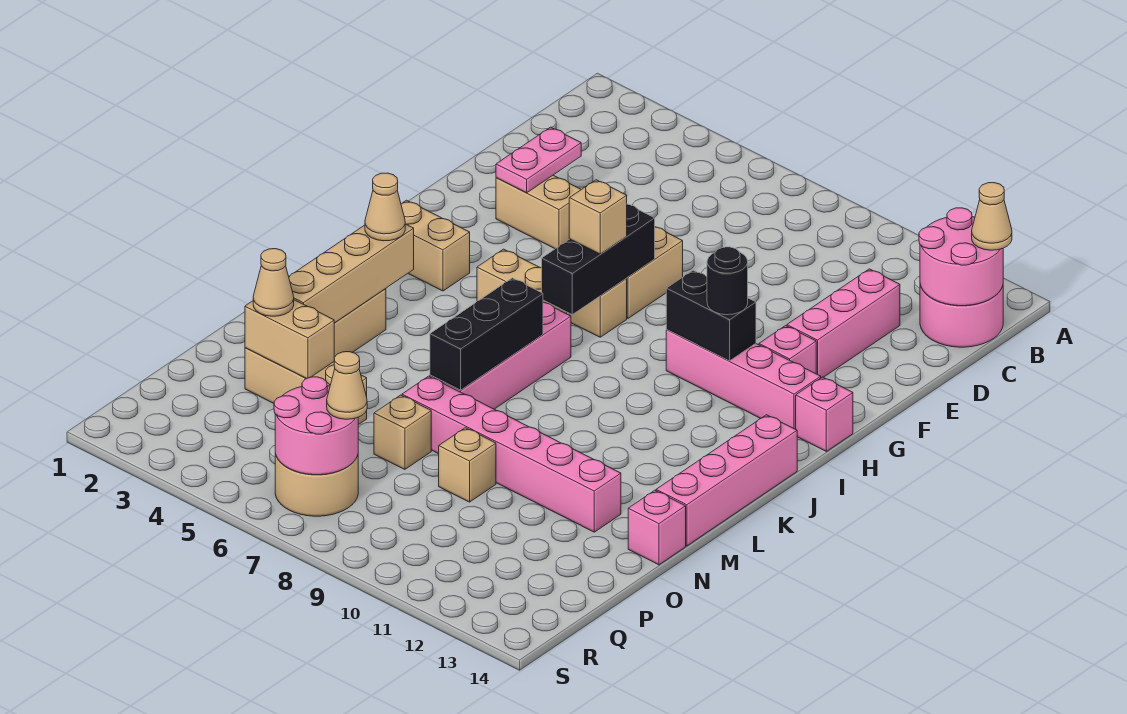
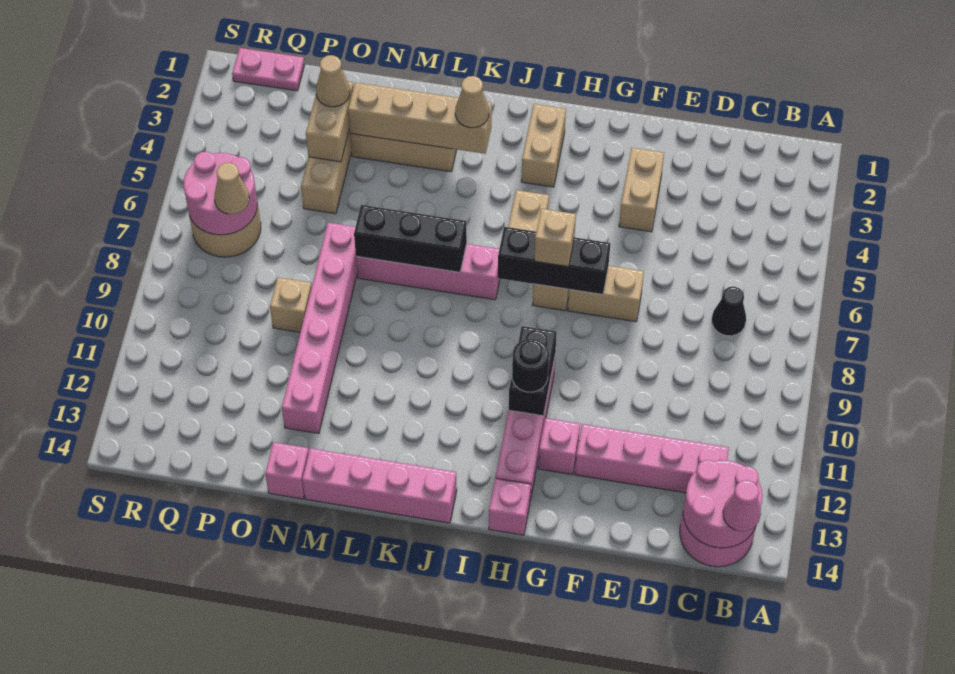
tan cone B14 level 3 -> pink cone B14 level 3
none -> black cone C7 level 1
pink brick D12:F12 level 1 -> pink brick C12:F12 level 1
pink plate E3:F3 level 2 -> pink plate Q1:R1 level 1
tan brick O7 level 1 -> none

